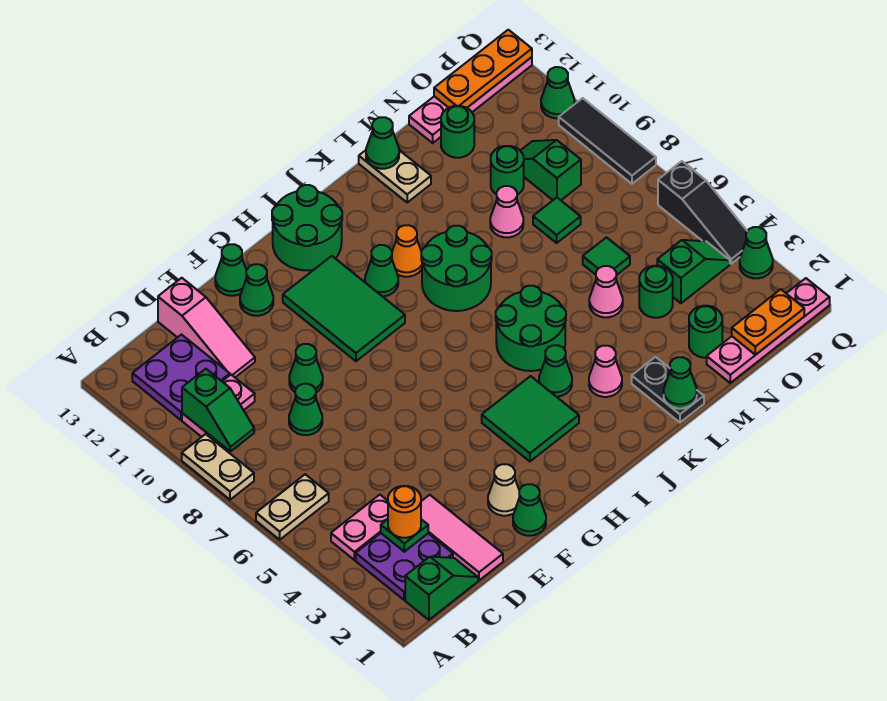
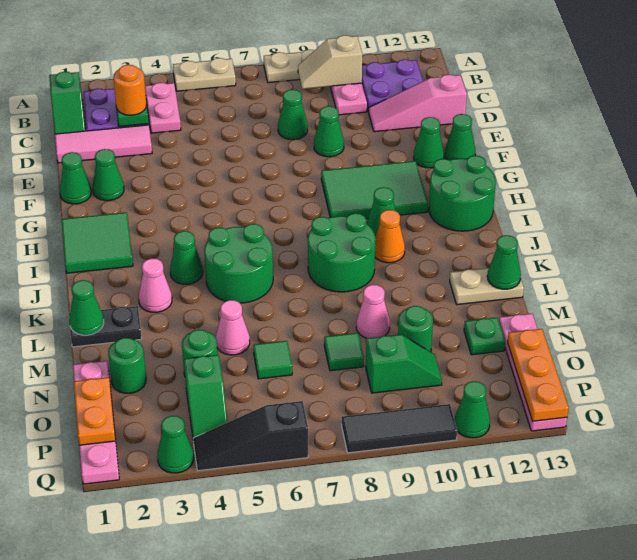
tan plate A6:B6 level 1 -> tan plate A5:A6 level 1
green slope B9:B10 level 2 top 10 -> tan slope B9:B10 level 2 top 10
tan cone F2 level 1 -> green cone F2 level 1
green tile H3:I4 level 1 -> green tile H1:I2 level 1
green round brick N12 level 1 -> green plate N12 level 1

